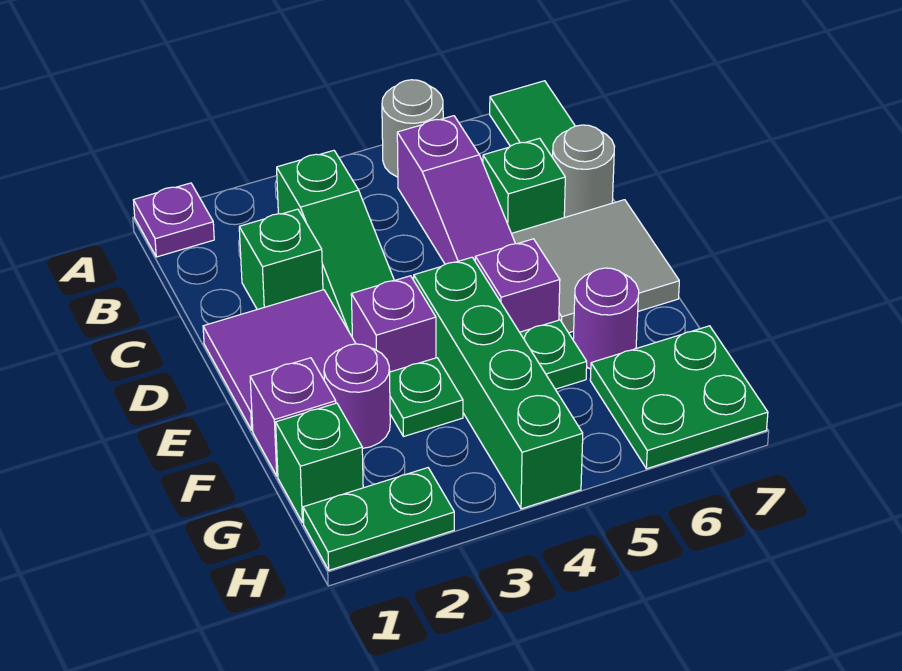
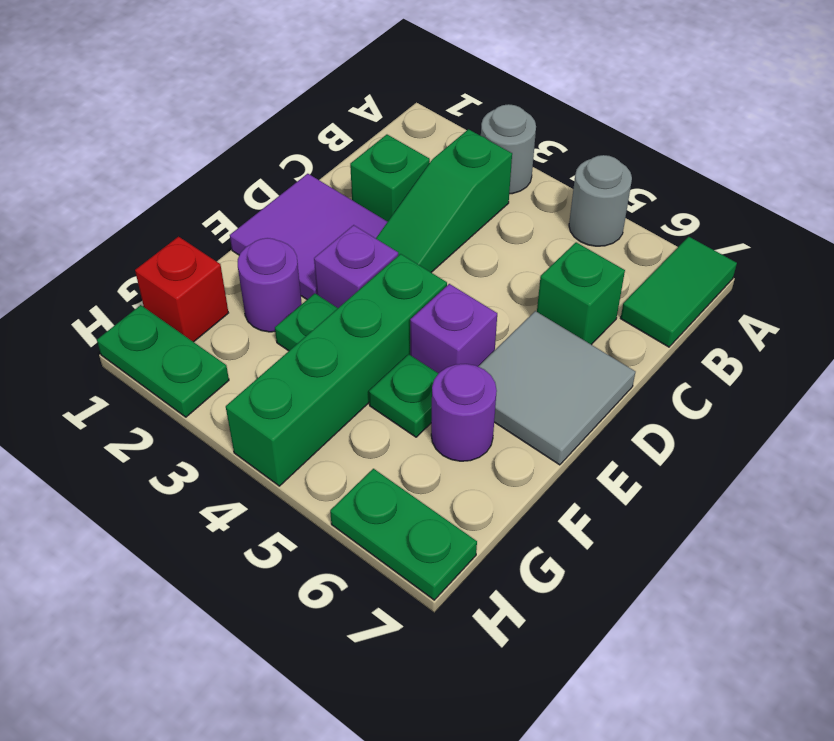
purple plate A1 level 1 -> none
purple slope B5:D5 level 1 top B -> none
grey round brick C7 level 1 -> grey round brick A3 level 1
purple brick F1 level 1 -> none
green brick G1 level 1 -> red brick G1 level 1
green plate G6:H7 level 1 -> green plate H6:H7 level 1

